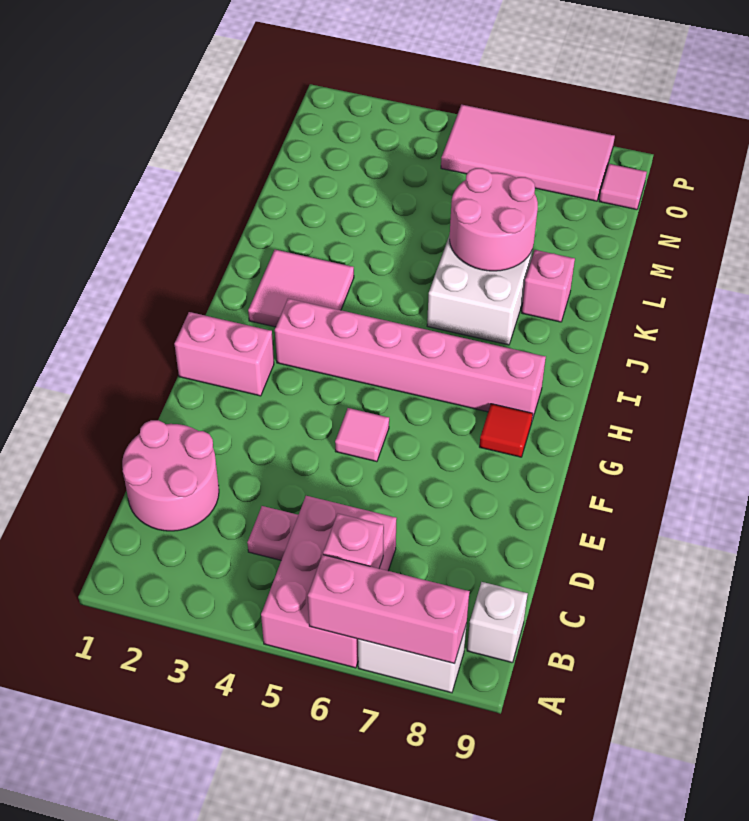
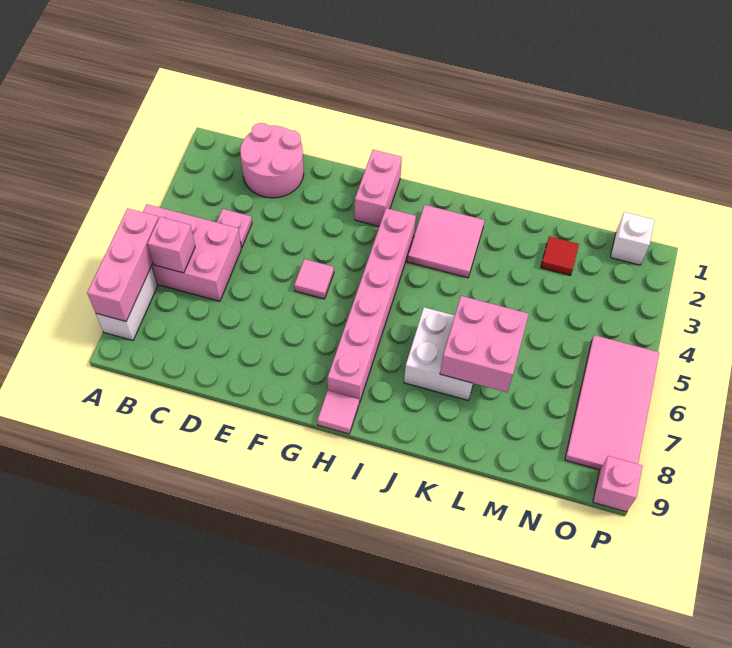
white brick B9 level 1 -> white brick O1 level 1
red tile G8 level 1 -> red tile M2 level 1
pink round brick K6:L7 level 2 -> pink brick K6:L7 level 2
pink brick K8 level 1 -> pink brick P9 level 1
pink tile O9 level 1 -> pink tile H9 level 1

